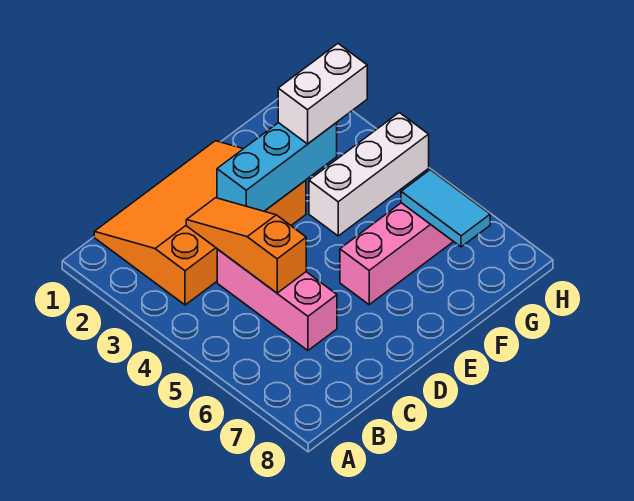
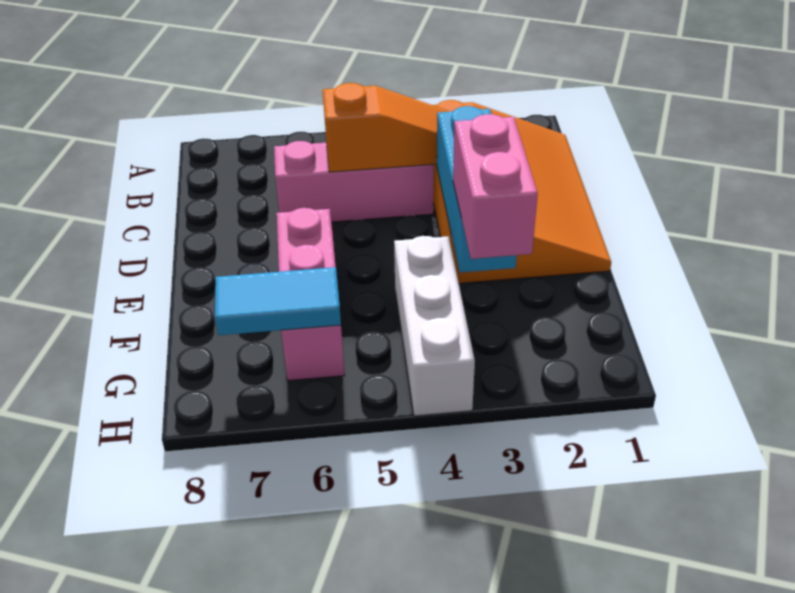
white brick F3:G3 level 3 -> pink brick F3:G3 level 3

